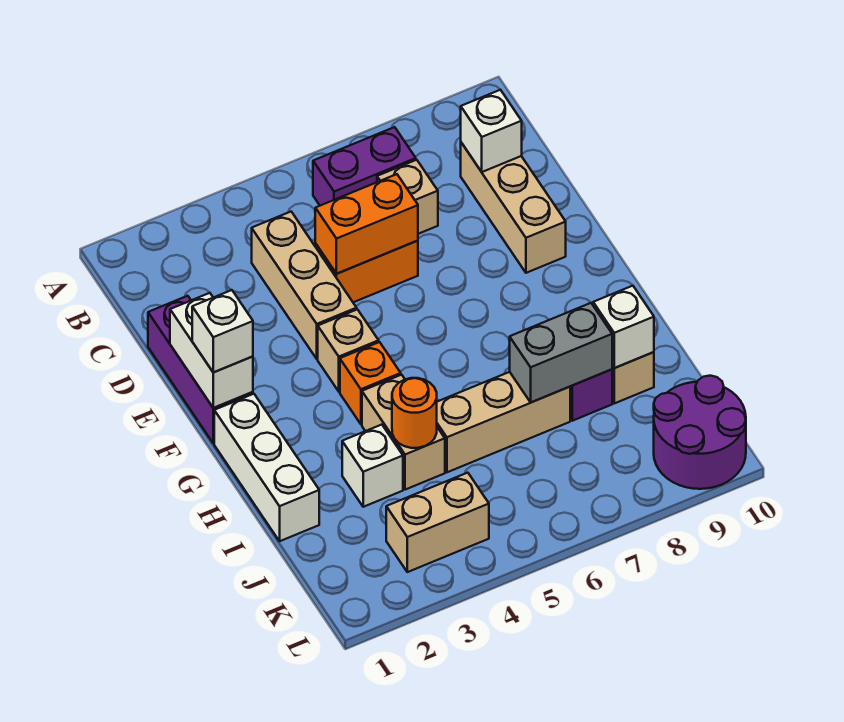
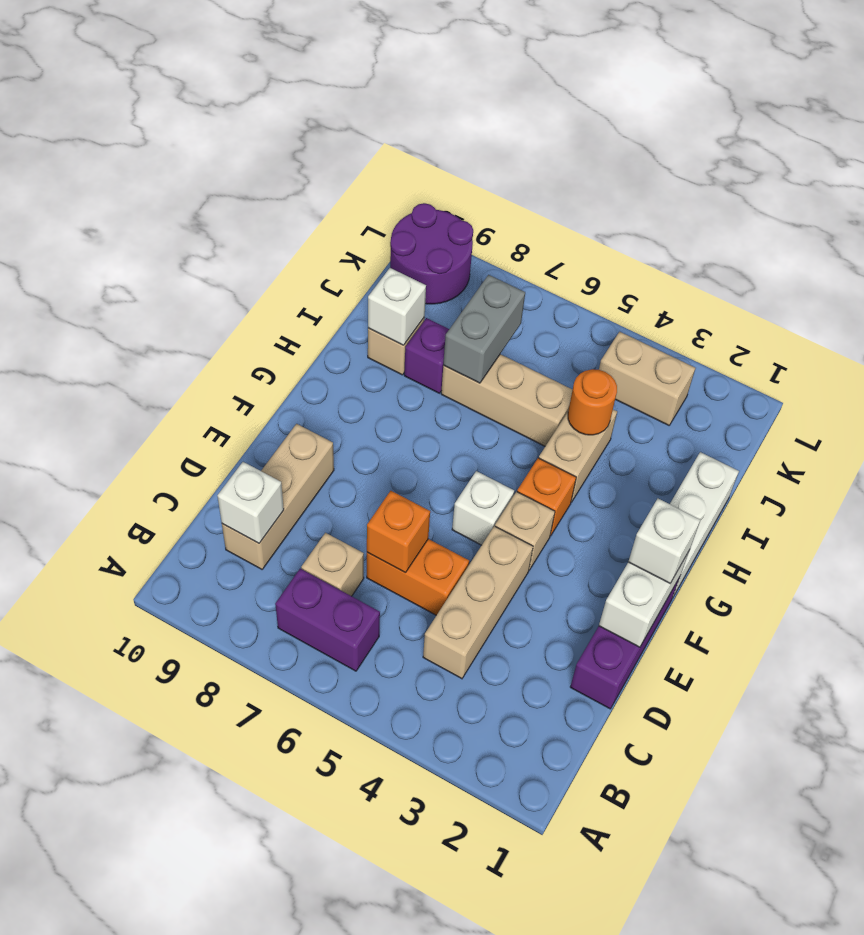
orange brick D5:D6 level 2 -> orange brick D6 level 2
white brick I3 level 1 -> white brick F5 level 1
grey brick I7:I8 level 2 -> grey brick I7:J7 level 2

